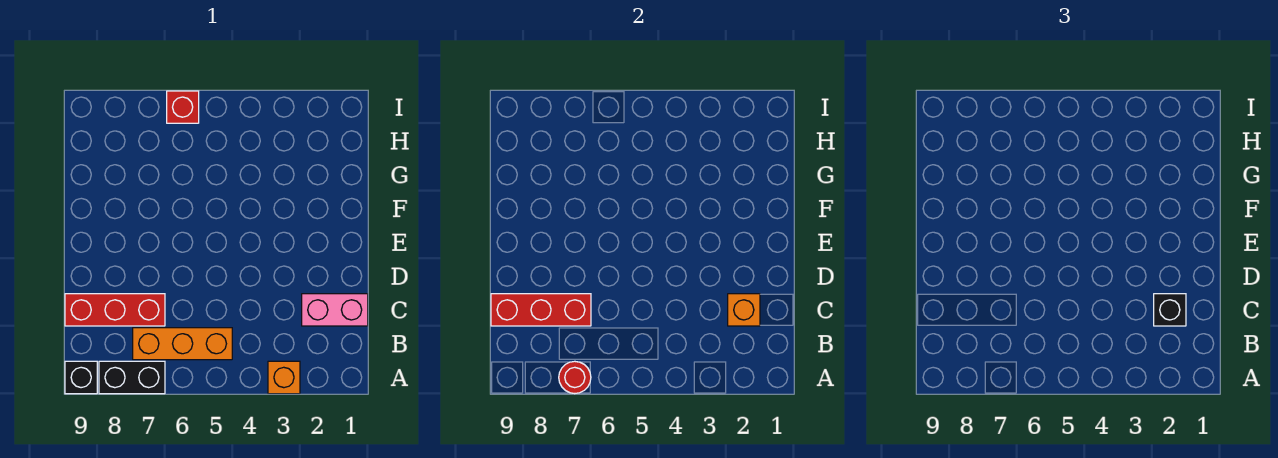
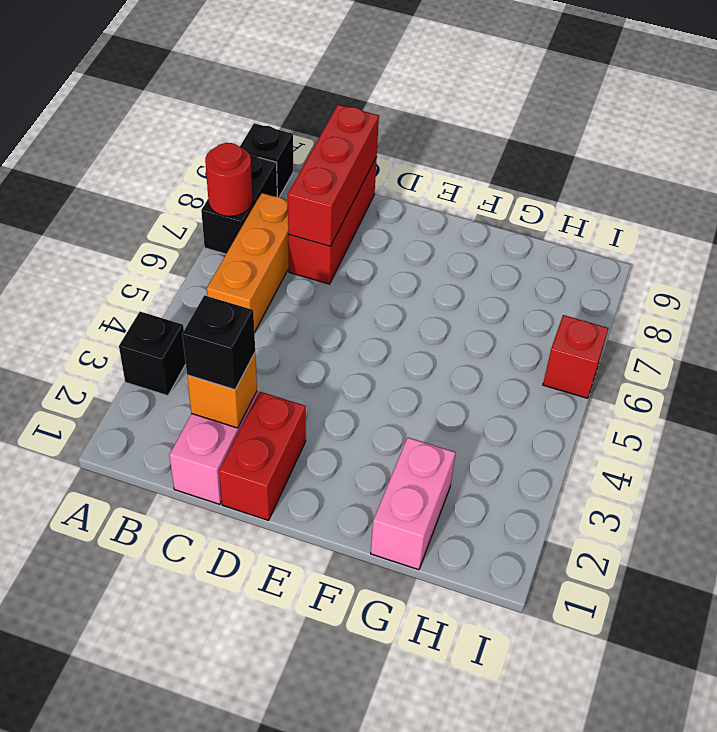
orange brick A3 level 1 -> black brick A3 level 1
none -> red brick D1:D2 level 1
none -> pink brick G1:G2 level 1

